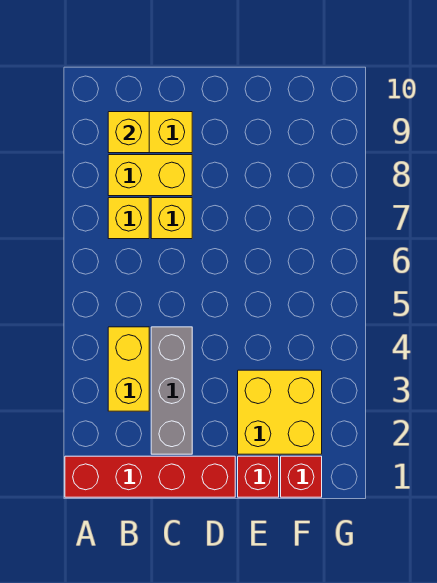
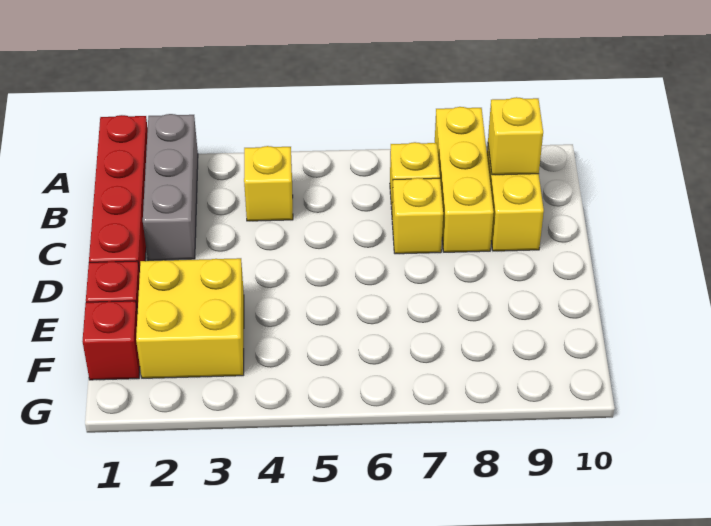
yellow brick B3:B4 level 1 -> yellow brick B4 level 1
yellow brick B8:C8 level 1 -> yellow brick A8:C8 level 1
grey brick C2:C4 level 1 -> grey brick A2:C2 level 1

